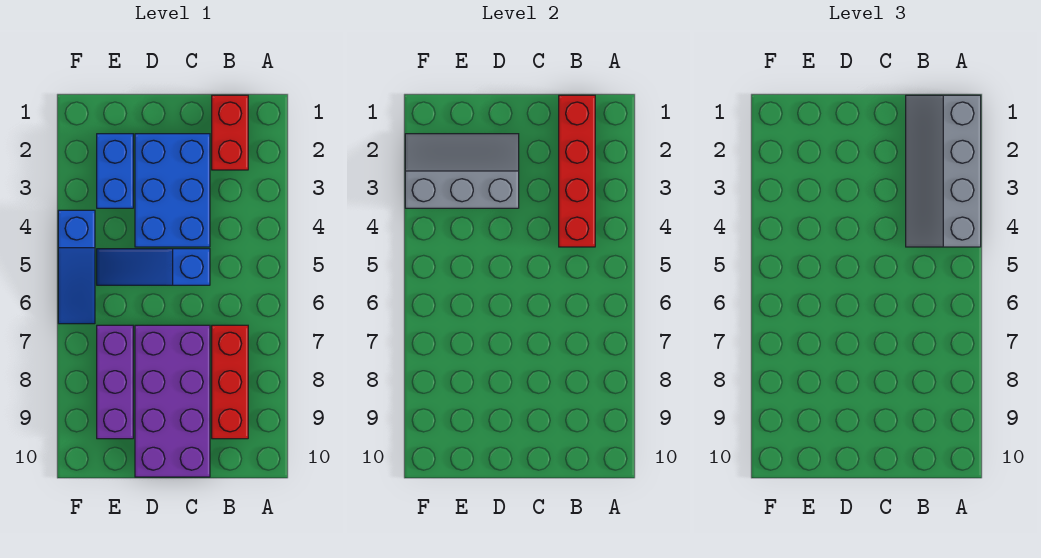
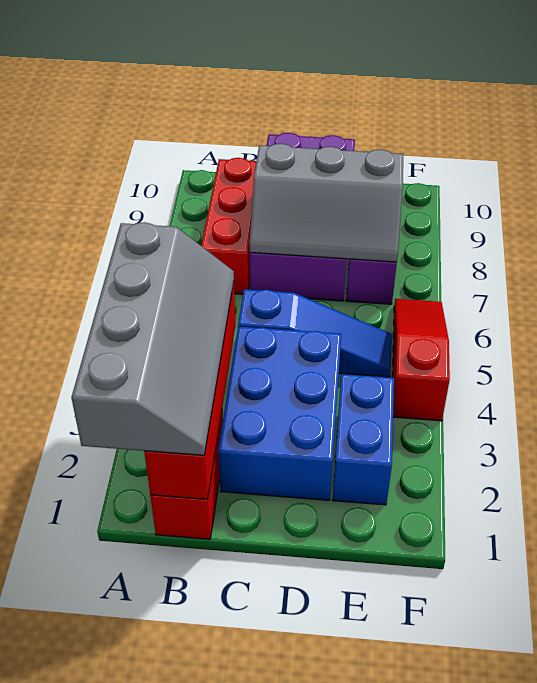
grey slope D2:F3 level 2 top 3 -> grey slope C7:E8 level 2 top 8
blue slope F4:F6 level 1 top 4 -> red slope F4:F6 level 1 top 4

